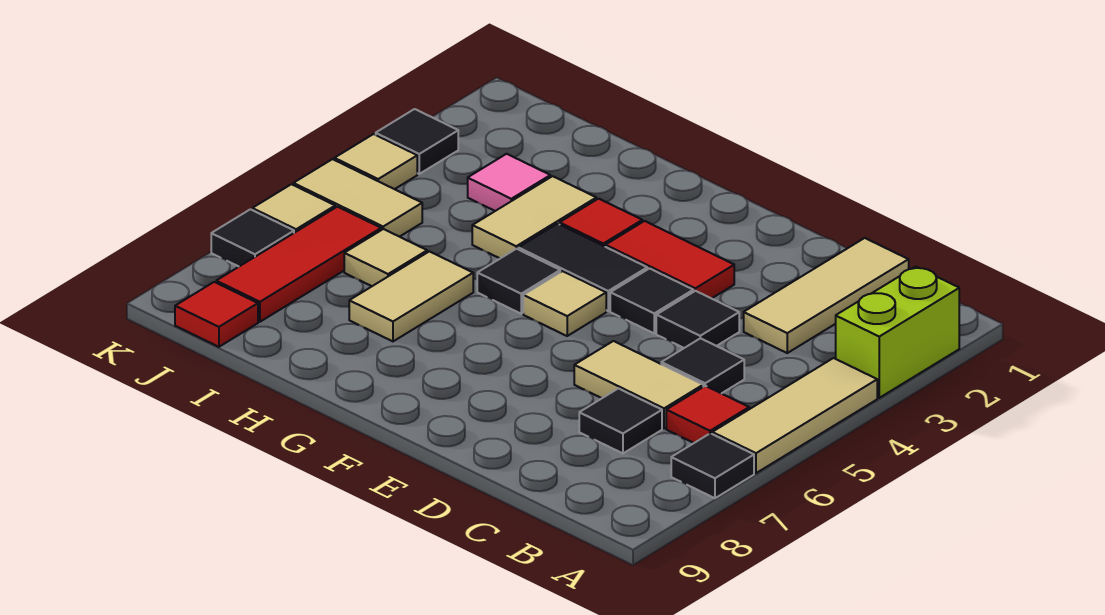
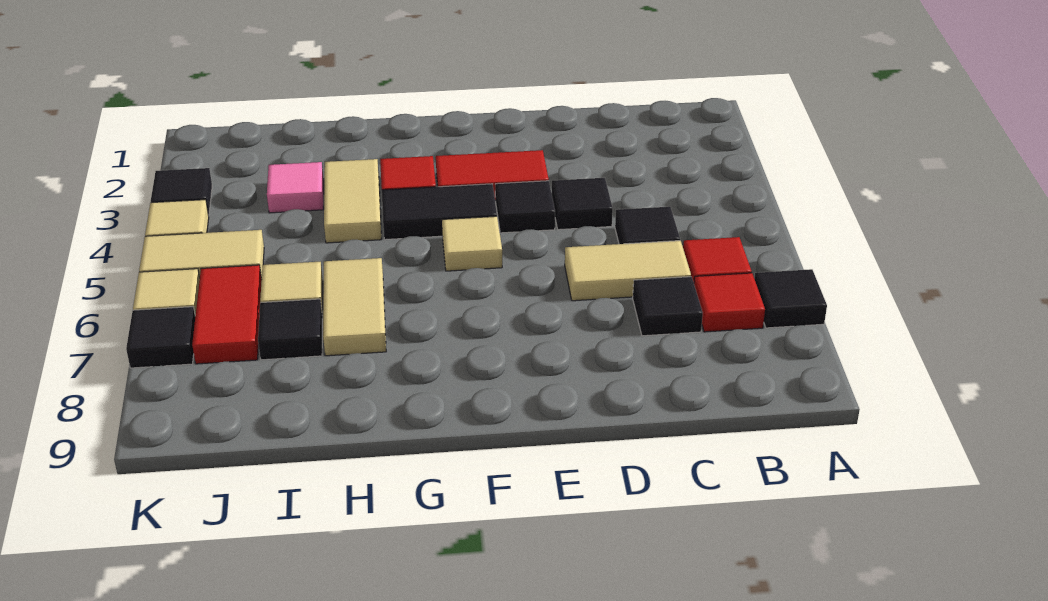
lime brick A2:A3 level 1 -> none
tan tile A4:A6 level 1 -> none
tan tile C1:C3 level 1 -> none
black tile G5 level 1 -> black tile I7 level 1
red tile J6:J8 level 1 -> red tile J6:J7 level 1
red tile J9 level 1 -> red tile B7 level 1

